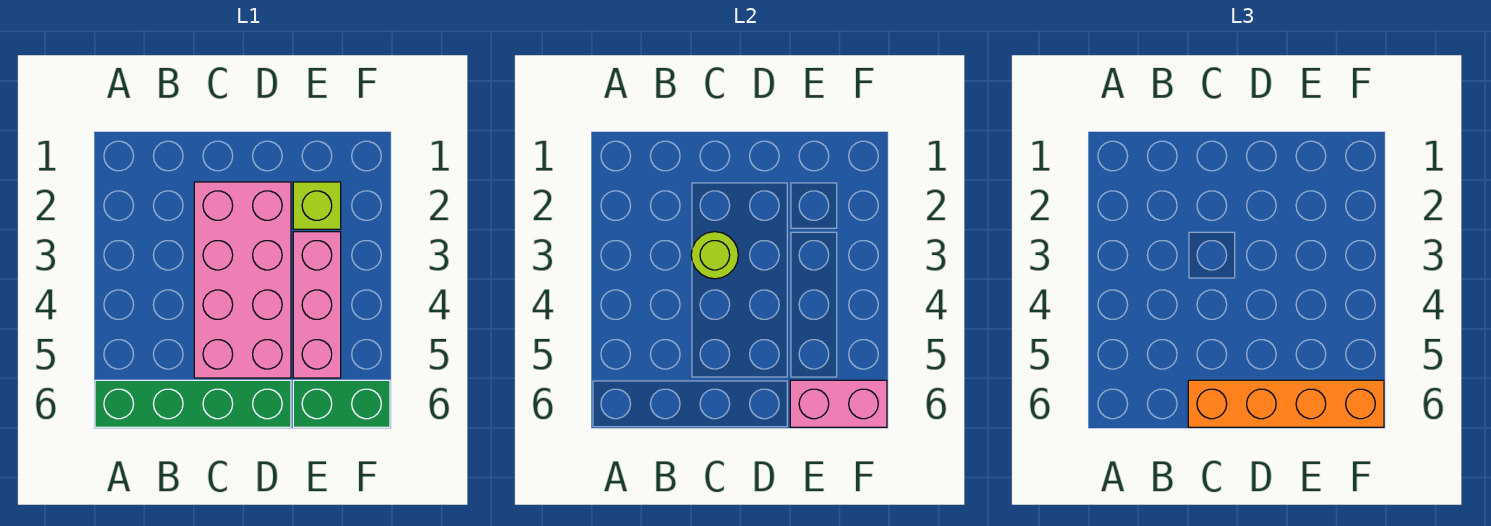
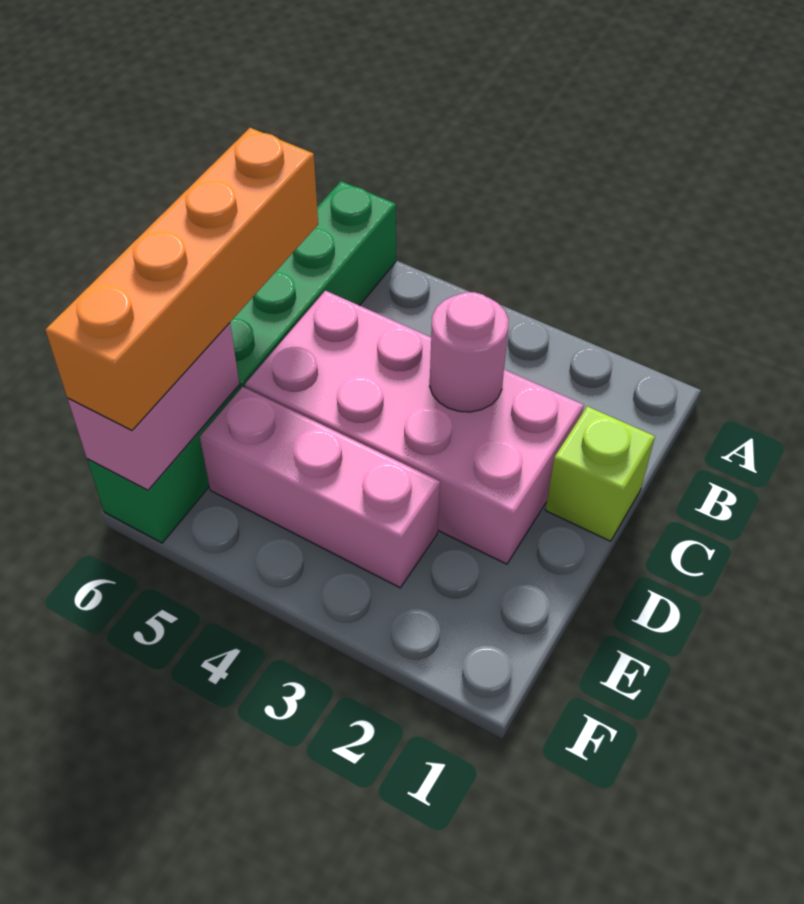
lime round brick C3 level 2 -> pink round brick C3 level 2
lime brick E2 level 1 -> lime brick C1 level 1

